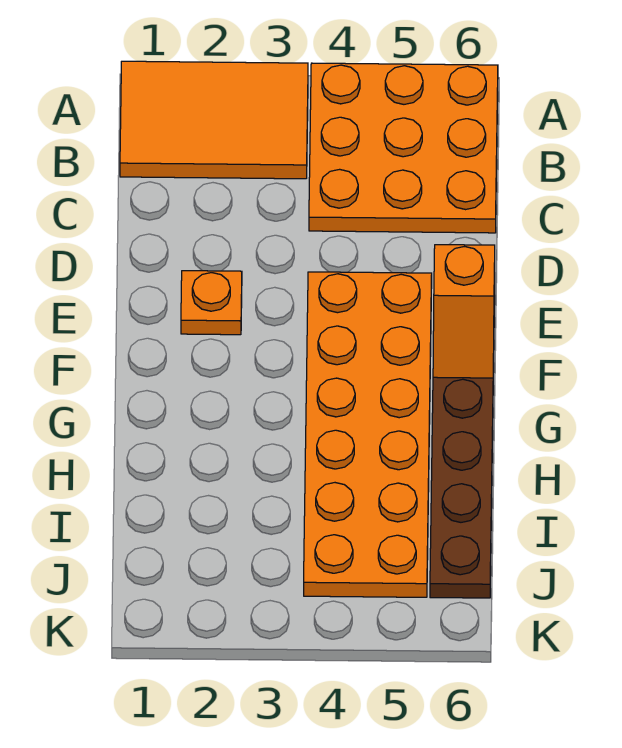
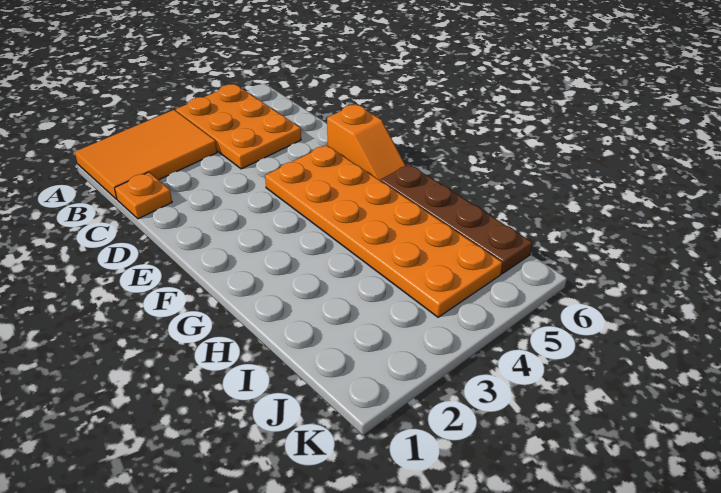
orange plate A4:C6 level 1 -> orange plate A4:C5 level 1
orange plate E2 level 1 -> orange plate C1 level 1

